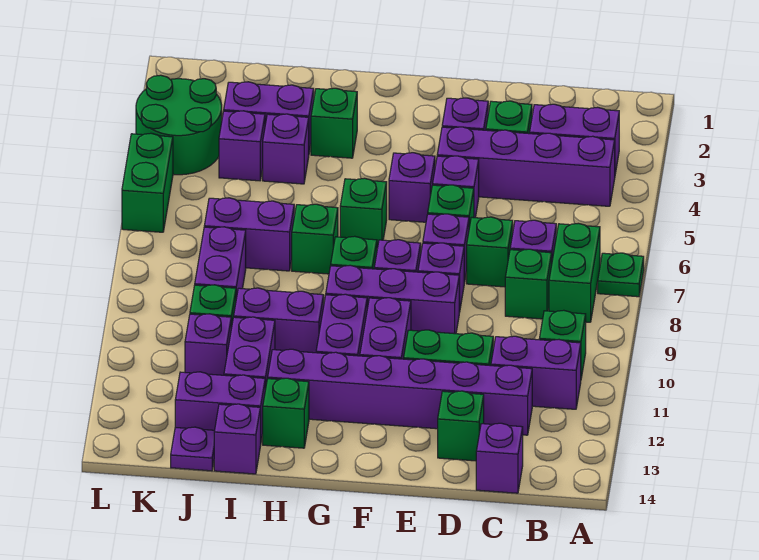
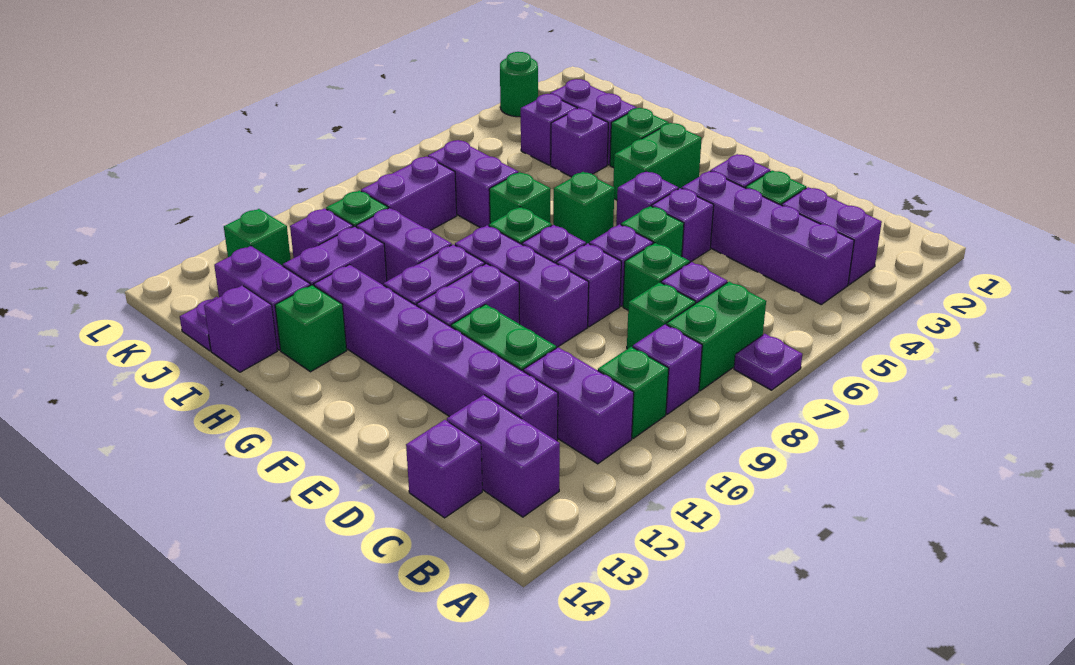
green plate A7 level 1 -> purple plate A7 level 1
none -> purple brick B9 level 1
none -> purple brick B13:C13 level 1
green brick D13 level 1 -> green brick K12 level 1
green round brick K3:L4 level 1 -> green round brick L3 level 1
green brick L5:L6 level 1 -> green brick G3:G4 level 1

